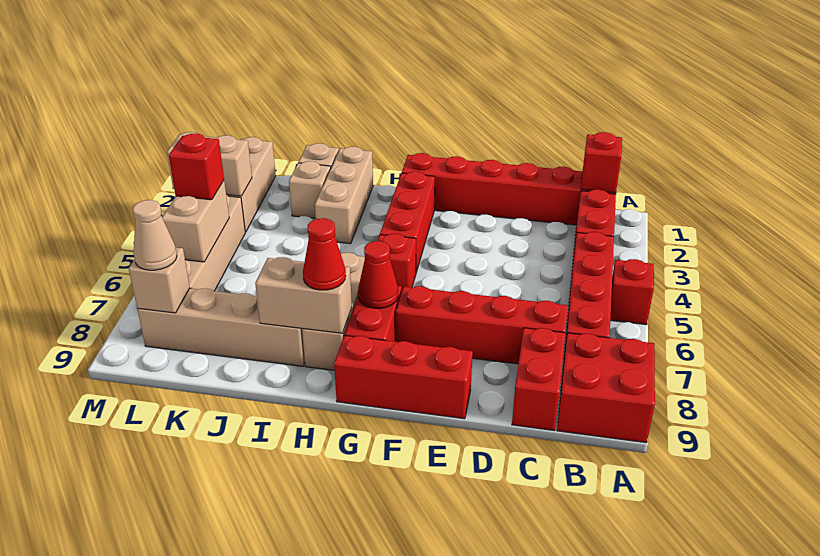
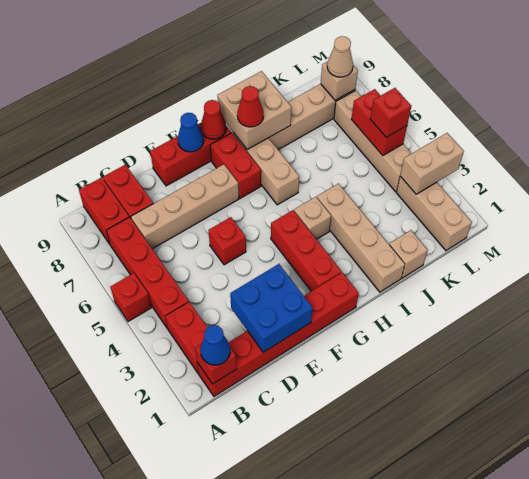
red brick A8:B9 level 1 -> red brick B8:B9 level 1
none -> blue cone B1 level 3
red brick C7:F7 level 1 -> tan brick C7:F7 level 1
none -> blue brick D1:E2 level 2
none -> blue cone F9 level 2
red brick G5 level 1 -> red brick E5 level 1
red cone G7 level 2 -> red cone G9 level 2
tan brick H8:I8 level 2 -> tan brick H8:I9 level 2
tan brick I1:I3 level 1 -> tan brick I1:I4 level 1
tan brick J2 level 1 -> tan brick H4 level 1
tan brick L5:L6 level 2 -> red brick L5:L6 level 2

